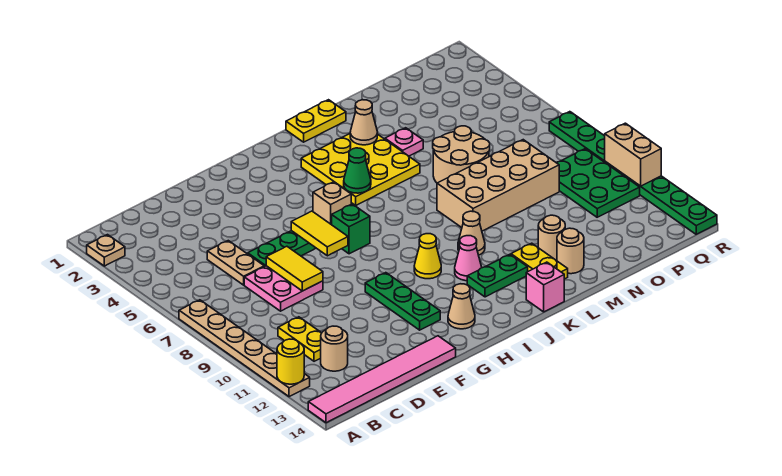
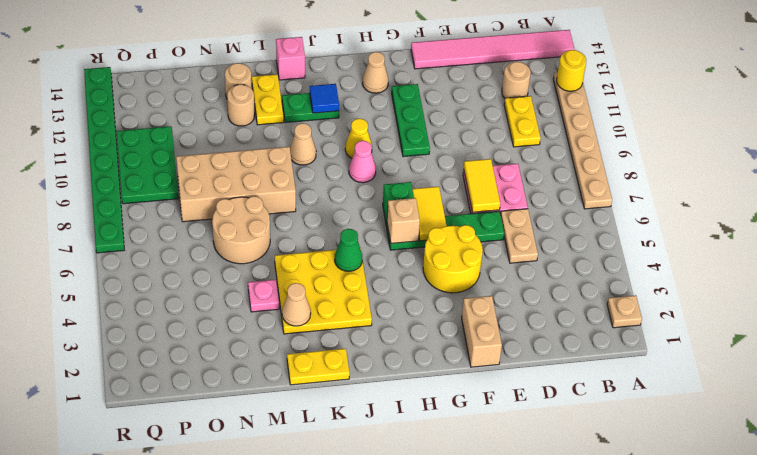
none -> yellow round brick F4:G5 level 1
pink cone J11 level 1 -> pink cone I9 level 1
none -> blue tile J12 level 2
tan brick R10:R11 level 2 -> tan brick F1:F2 level 1

